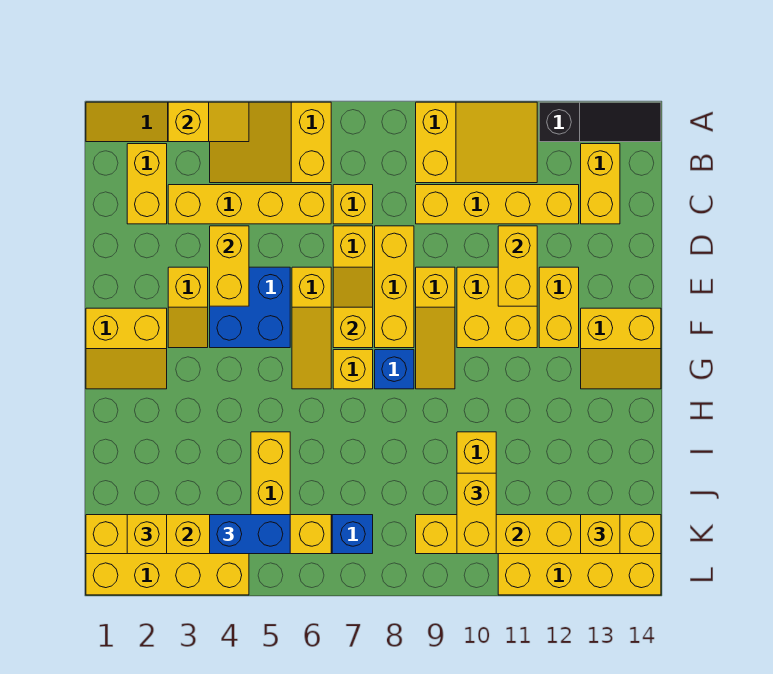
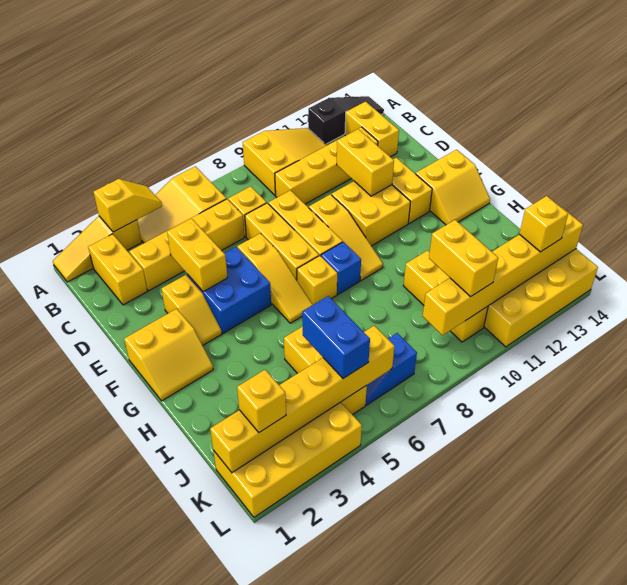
yellow slope E7:F7 level 2 top F -> none
blue brick K4:K5 level 3 -> blue brick J5:K5 level 3

